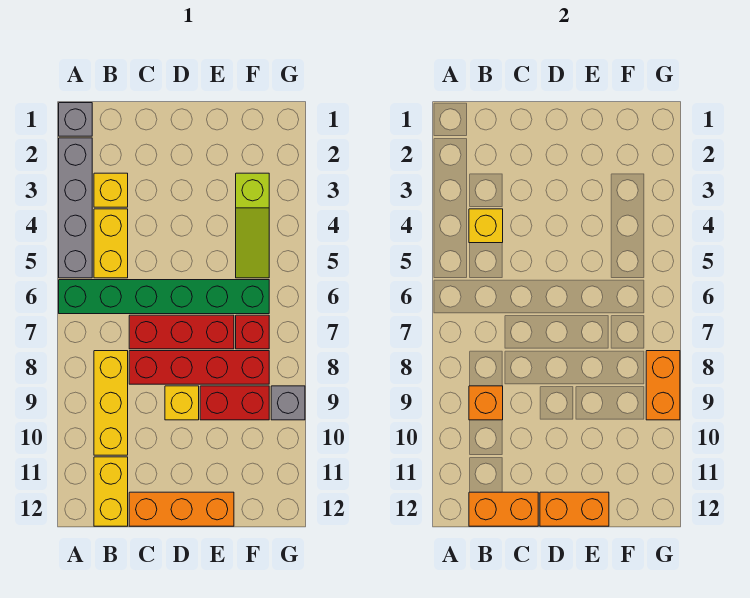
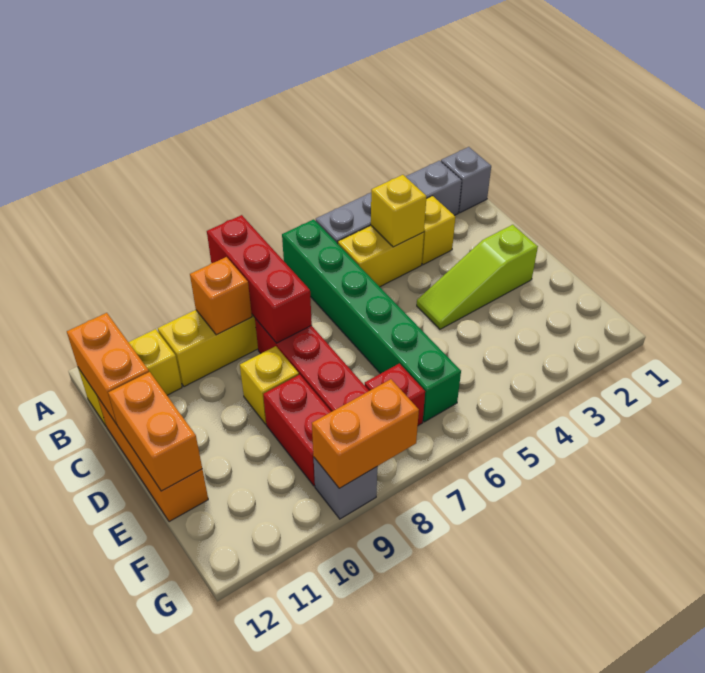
red brick C7:E7 level 1 -> red brick A8:C8 level 2
lime slope F3:F5 level 1 top 3 -> lime slope D2:D4 level 1 top 2

